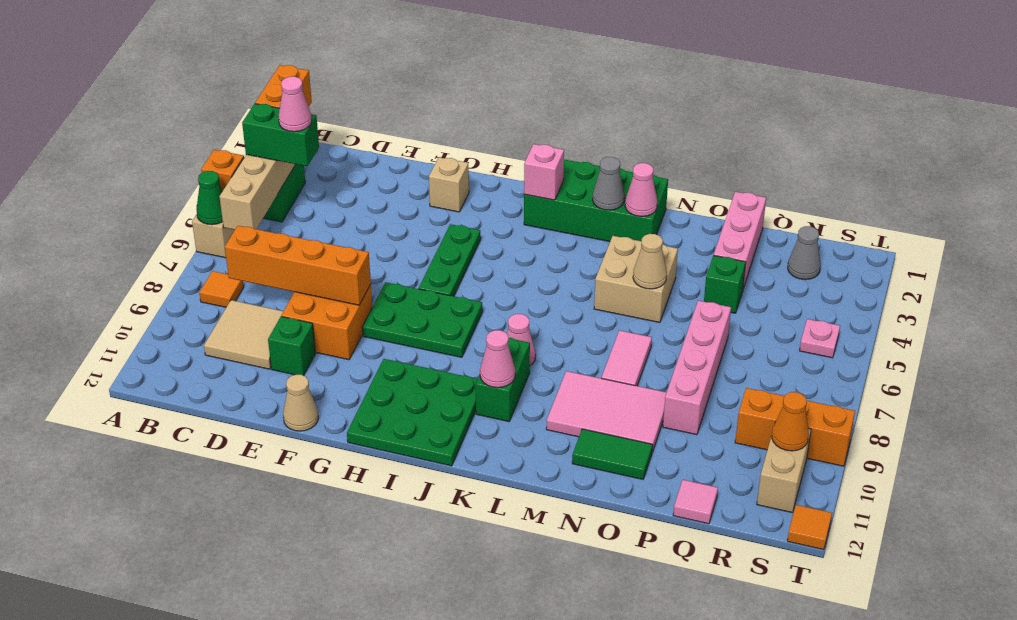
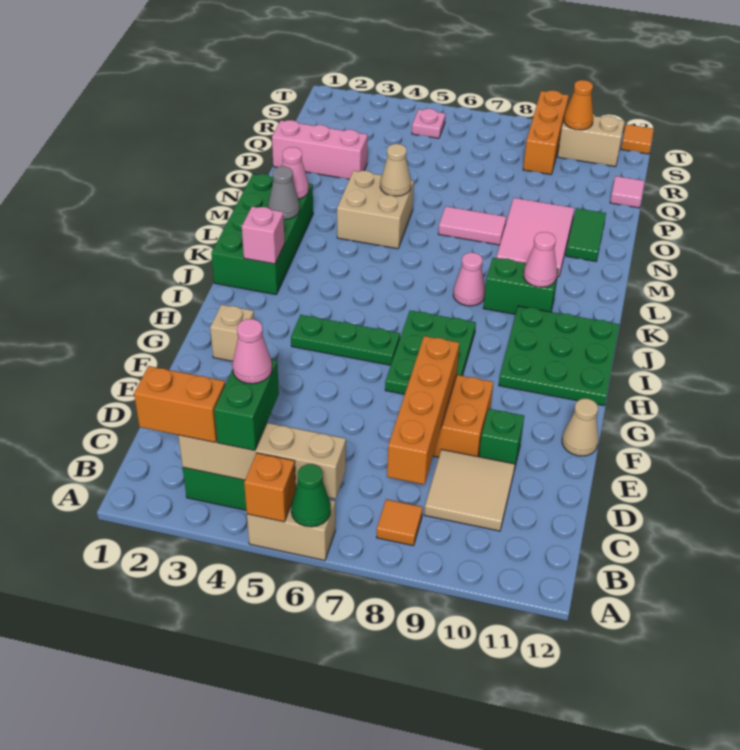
green brick P4 level 1 -> none
pink brick P6:P9 level 1 -> none
grey cone R2 level 1 -> none

